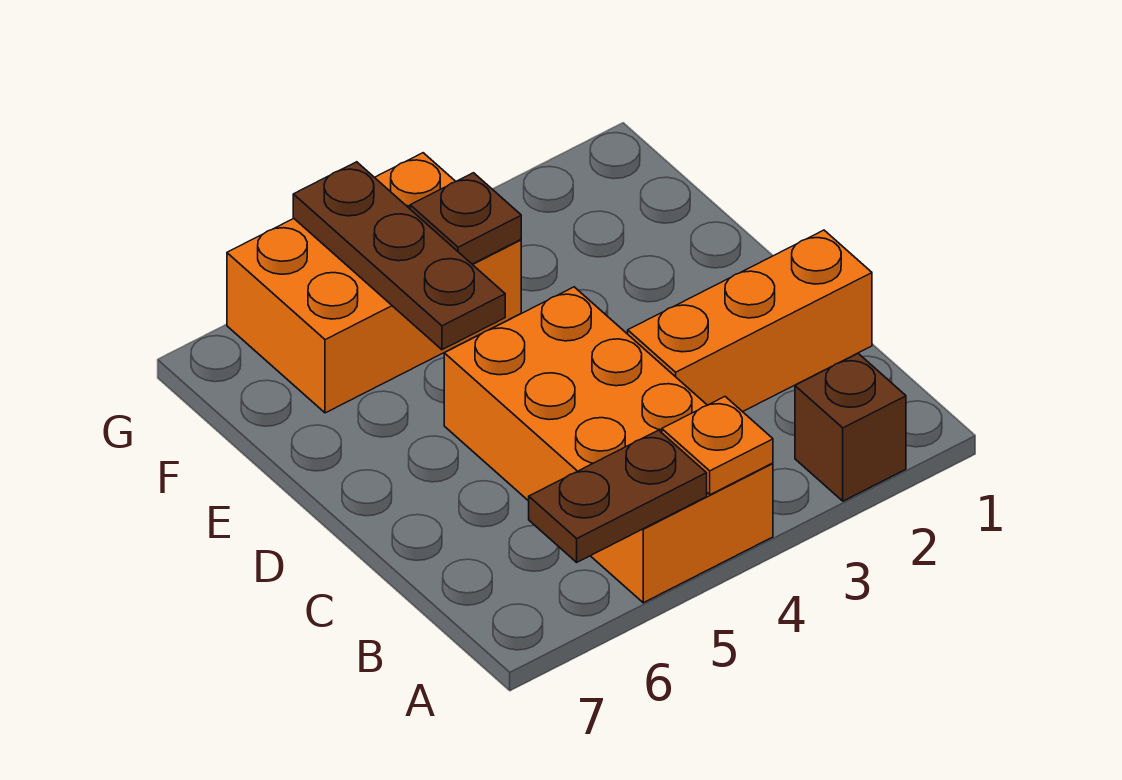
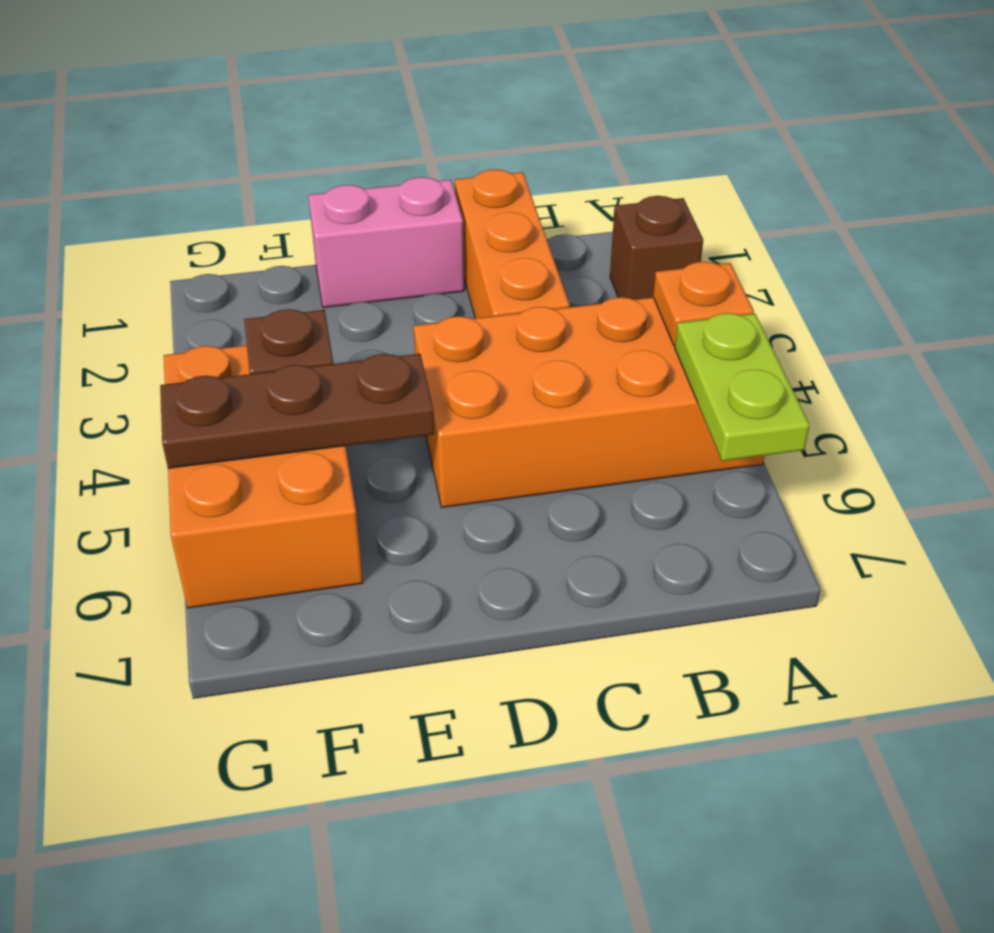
brown plate A5:A6 level 2 -> lime plate A5:A6 level 2
none -> pink brick D1:E1 level 1

